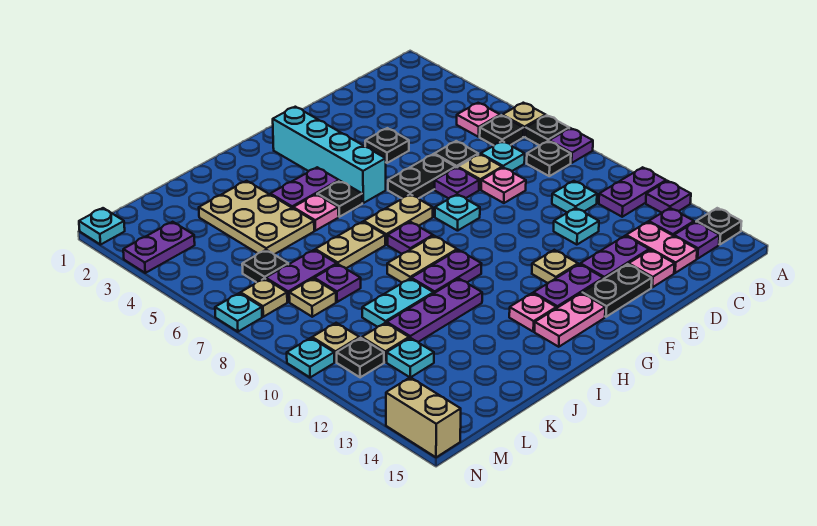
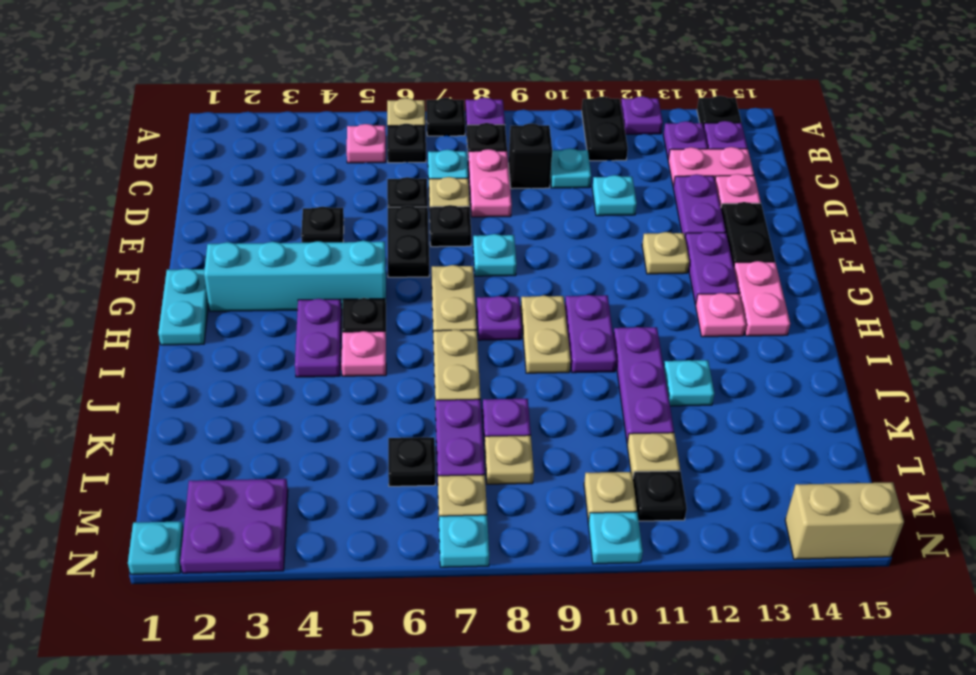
purple plate A11:B11 level 1 -> black plate A11:B11 level 1
none -> black brick C9 level 1
pink plate D8 level 1 -> pink plate C8:D8 level 1
purple plate E7 level 1 -> black plate E7 level 1
tan plate J3:K5 level 1 -> none
cyan plate J10:K10 level 1 -> cyan plate G1:H1 level 1
cyan plate L12 level 1 -> cyan plate J12 level 1
purple plate M3:N3 level 1 -> purple plate M2:N3 level 1

